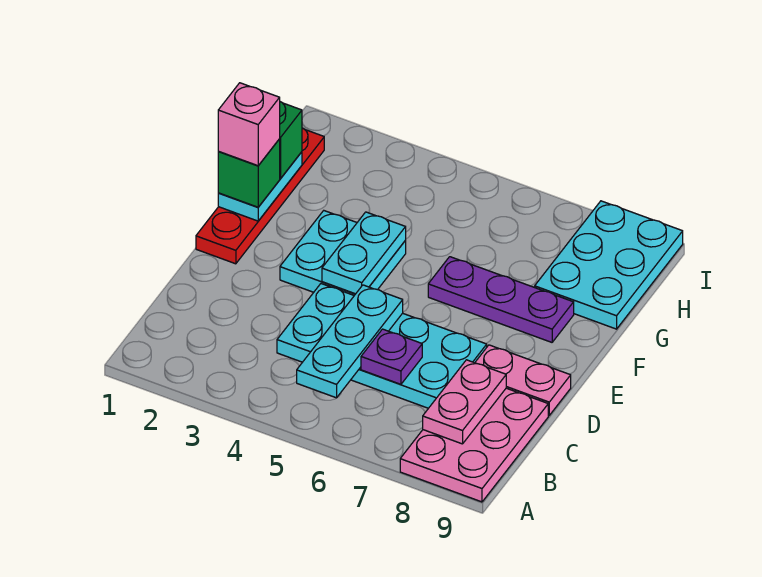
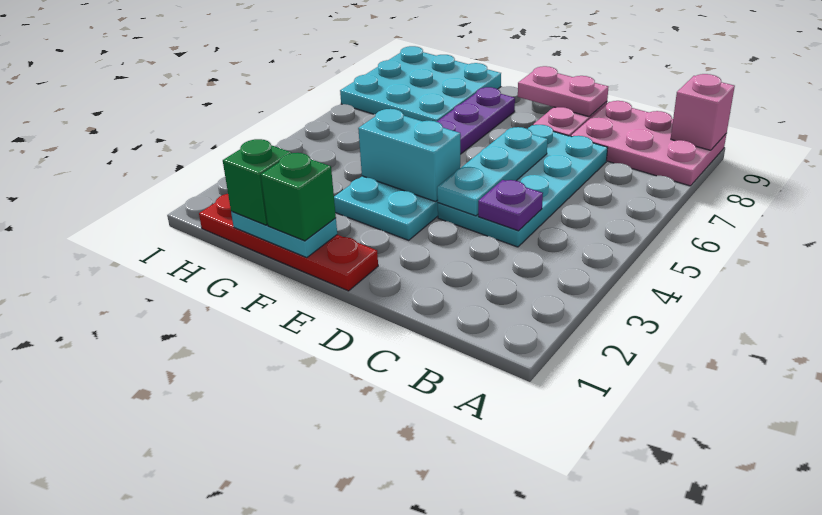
cyan plate B5:D5 level 2 -> cyan plate D4:D6 level 2
pink plate B8:C8 level 2 -> pink plate D9:E9 level 2
purple plate C6 level 2 -> purple plate C4 level 2
cyan plate E4:F4 level 2 -> cyan brick E4:F4 level 2
pink brick F1 level 4 -> pink brick A9 level 2
cyan plate G8:I9 level 1 -> cyan plate G7:I9 level 1

